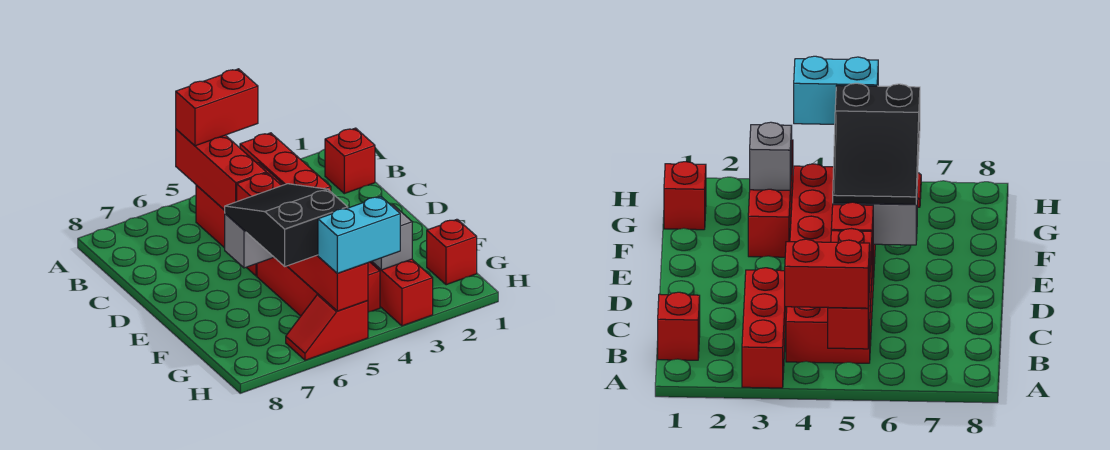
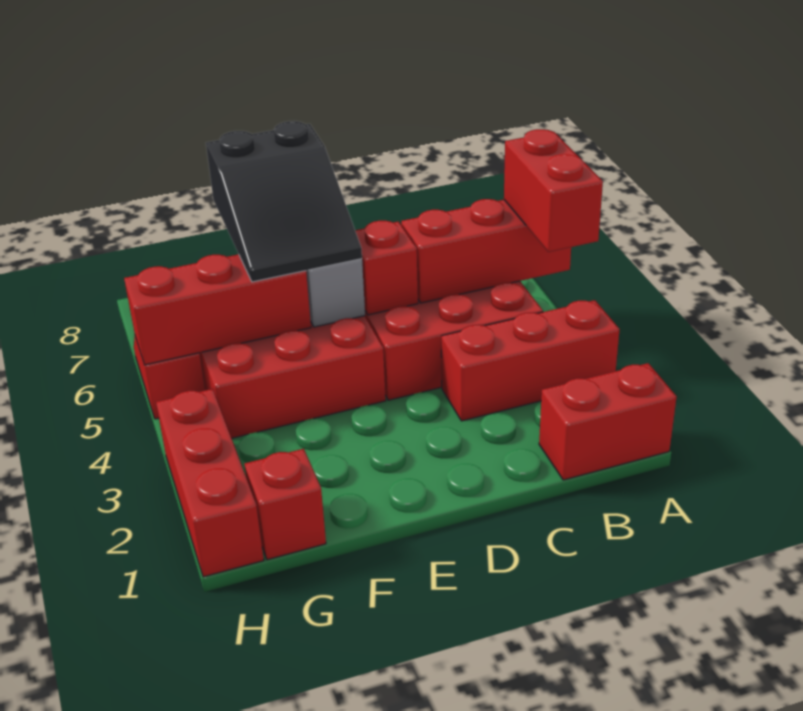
red brick B1 level 1 -> red brick A1:B1 level 1
black slope E5:G6 level 3 top G -> black slope E5:F7 level 3 top 7
red brick F3:H3 level 1 -> red brick H1:H3 level 1
grey brick G3 level 2 -> none
cyan brick H4:H5 level 3 -> none

